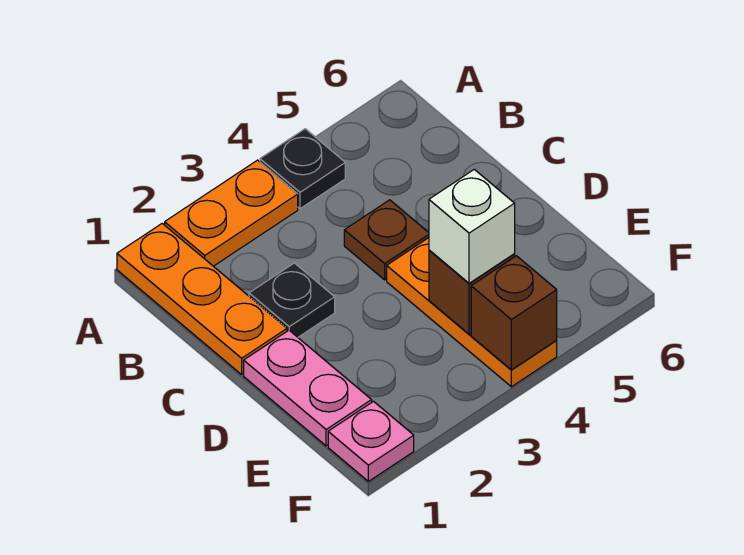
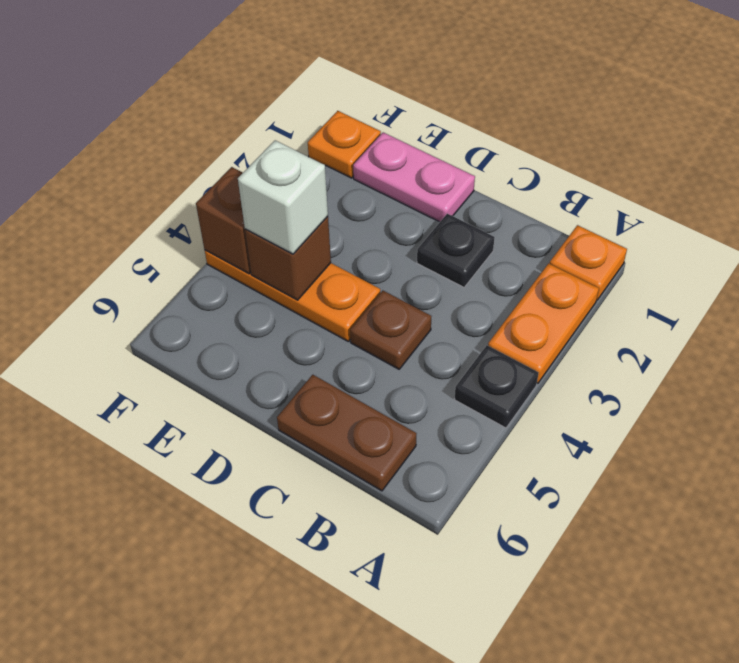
orange plate A1:C1 level 1 -> orange plate A1 level 1
none -> brown plate B6:C6 level 1
pink plate F1 level 1 -> orange plate F1 level 1

